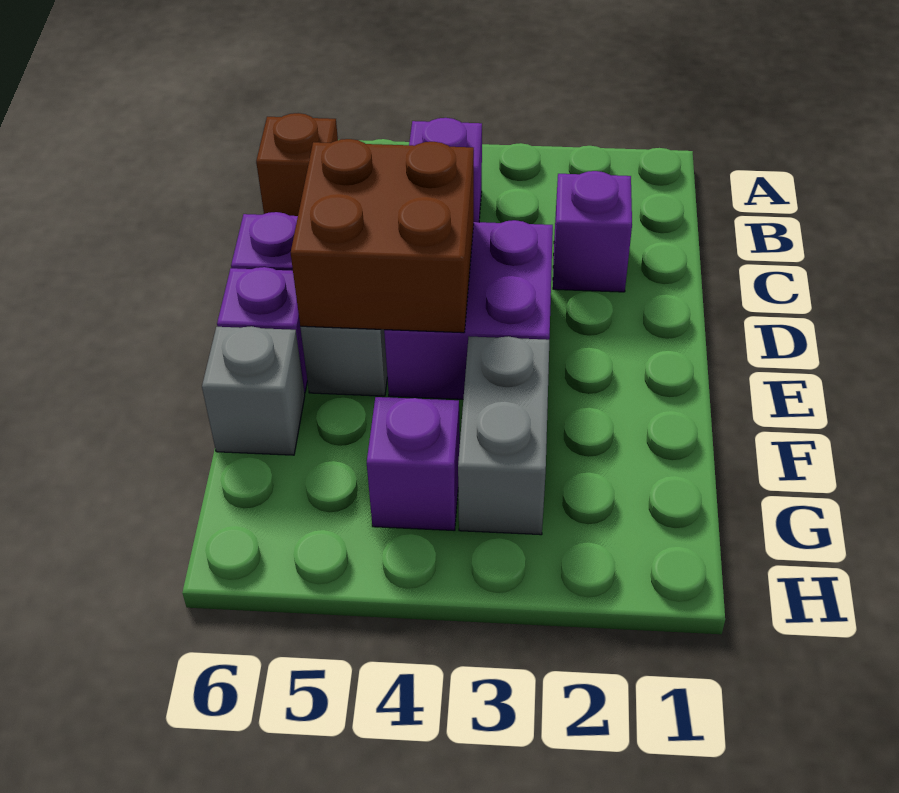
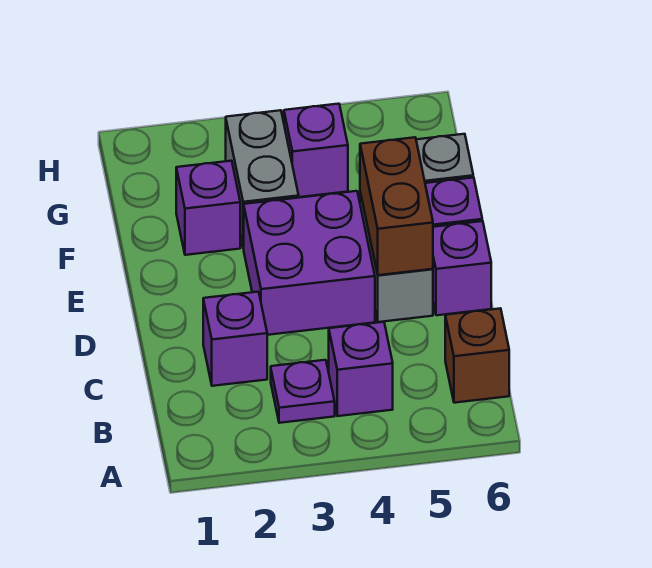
none -> purple plate B3 level 1
brown brick D4:E5 level 2 -> brown brick D5:E5 level 2
none -> purple brick F2 level 1

